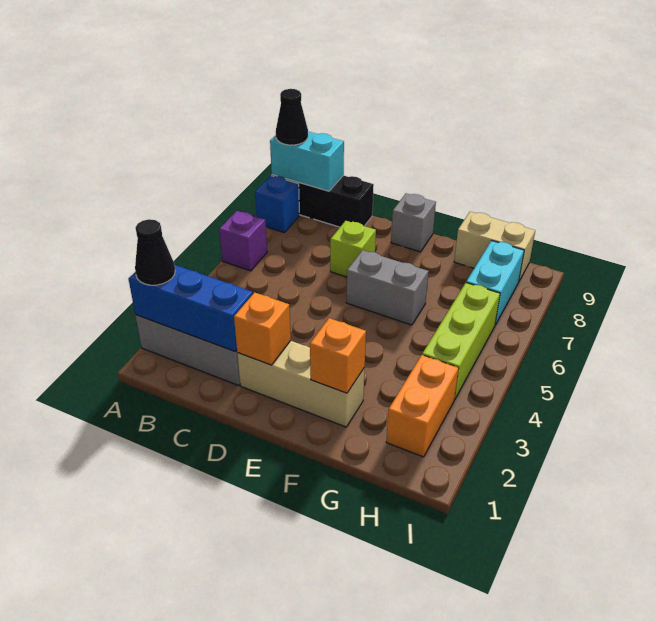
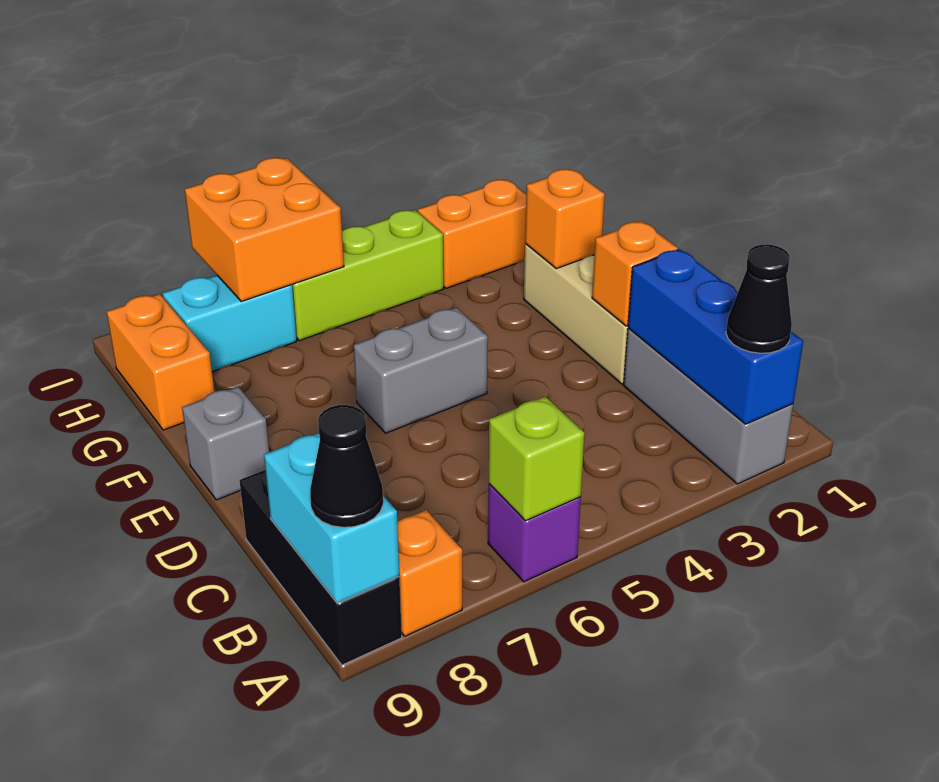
blue brick A8 level 1 -> orange brick A8 level 1
lime brick D7 level 1 -> lime brick A6 level 2
grey brick E6:F6 level 1 -> grey brick E5:E6 level 1
tan brick G9:H9 level 1 -> orange brick G9:H9 level 1
none -> orange brick H6:I7 level 2

